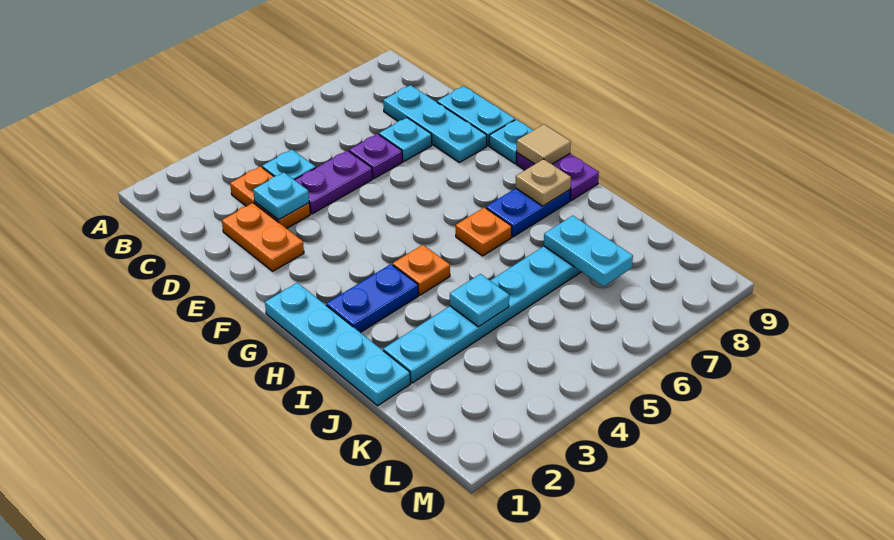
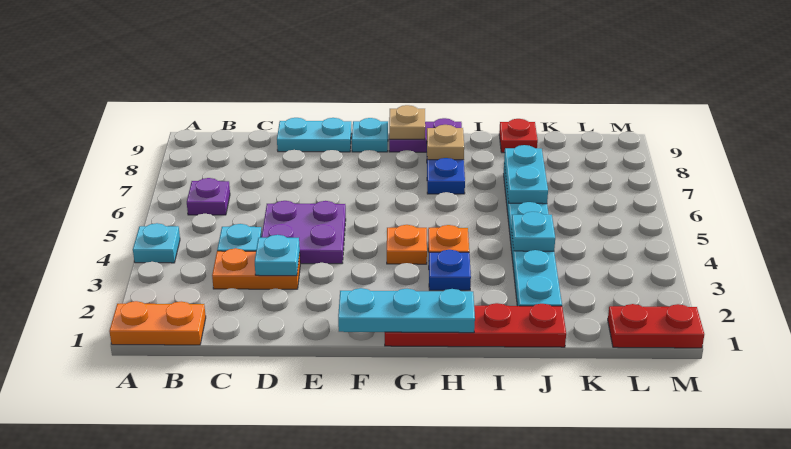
cyan plate C8:E8 level 1 -> cyan plate F1:H1 level 2
orange plate D2:E2 level 1 -> orange plate A1:B1 level 1
purple plate D4:D5 level 1 -> purple plate D4:E5 level 1
purple plate D6 level 1 -> purple plate B6 level 1
cyan plate D7 level 1 -> cyan plate A4 level 1
cyan plate G1:J1 level 1 -> red plate G1:J1 level 1
tan tile G9 level 2 -> tan plate G9 level 2
blue plate H2:H3 level 1 -> blue plate H3 level 1
orange plate H6 level 1 -> orange plate G4 level 1
cyan plate J7:K7 level 2 -> cyan plate J6:J7 level 2
none -> red plate J9 level 1
none -> red plate L1:M1 level 1

